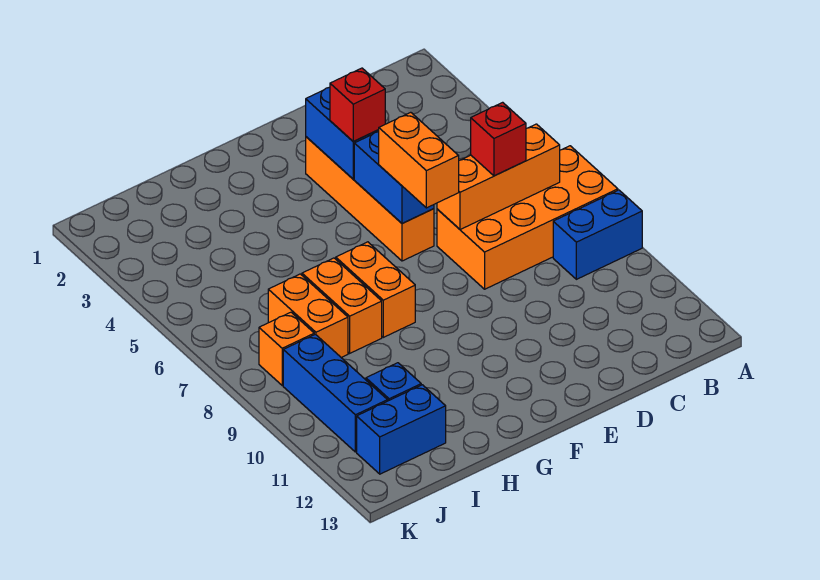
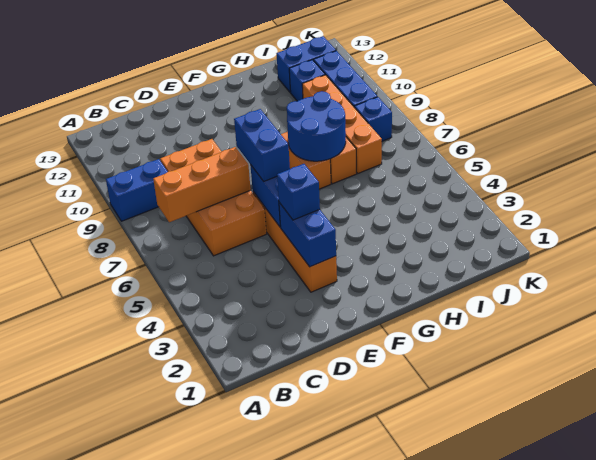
orange brick A7:D8 level 1 -> orange brick C6:D9 level 1
red brick C7 level 3 -> none
red brick E4 level 3 -> blue brick E4 level 3
orange brick E6:E7 level 3 -> blue brick E6:E7 level 3
none -> blue round brick G7:H8 level 2
orange brick I7:I8 level 1 -> orange brick I7:I10 level 1
orange brick J8 level 1 -> blue brick J8 level 1

